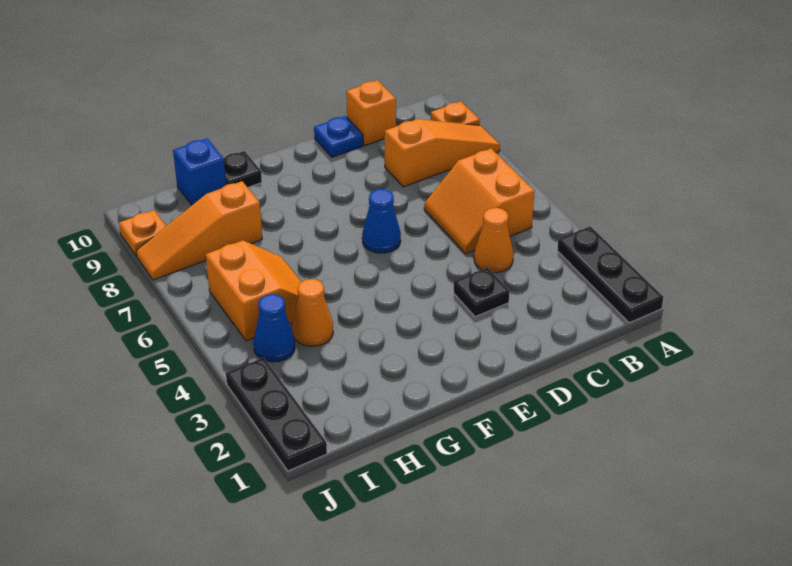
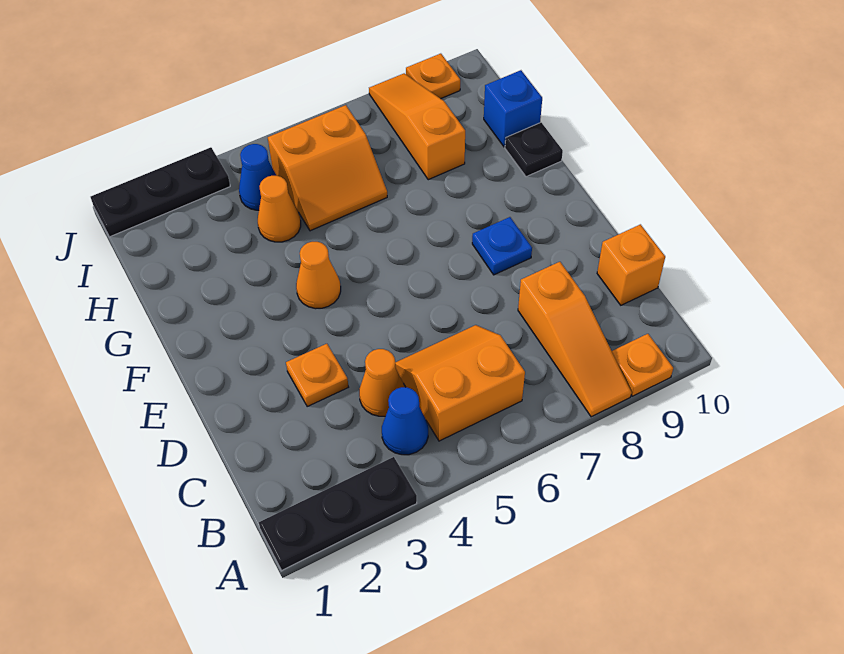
black plate D3 level 1 -> orange plate D3 level 1
blue plate D10 level 1 -> blue plate E8 level 1
blue cone E6 level 1 -> blue cone B4 level 1
none -> orange cone F4 level 1

